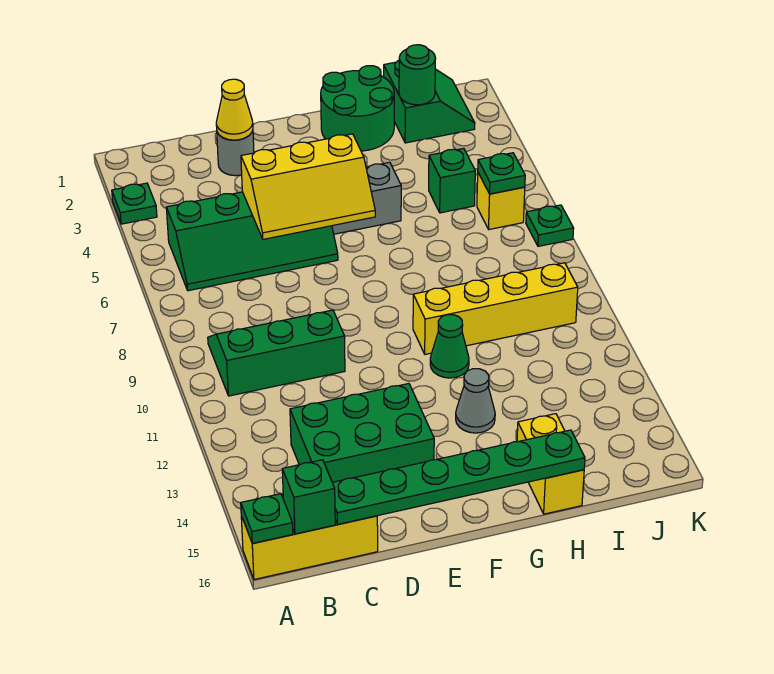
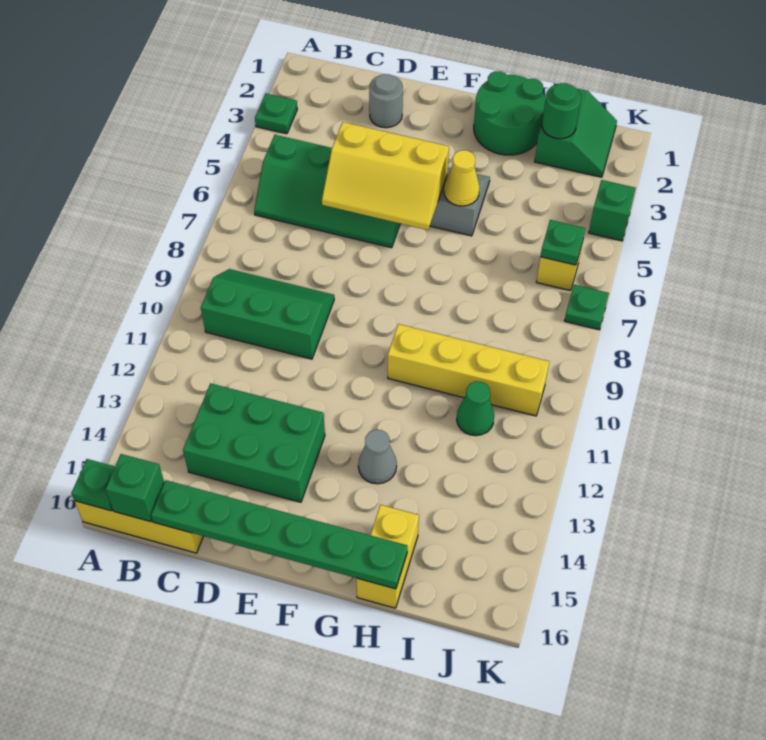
yellow cone D2 level 2 -> yellow cone G5 level 2
green cone G11 level 1 -> green cone I11 level 1
green brick I5 level 1 -> green brick K4 level 1

